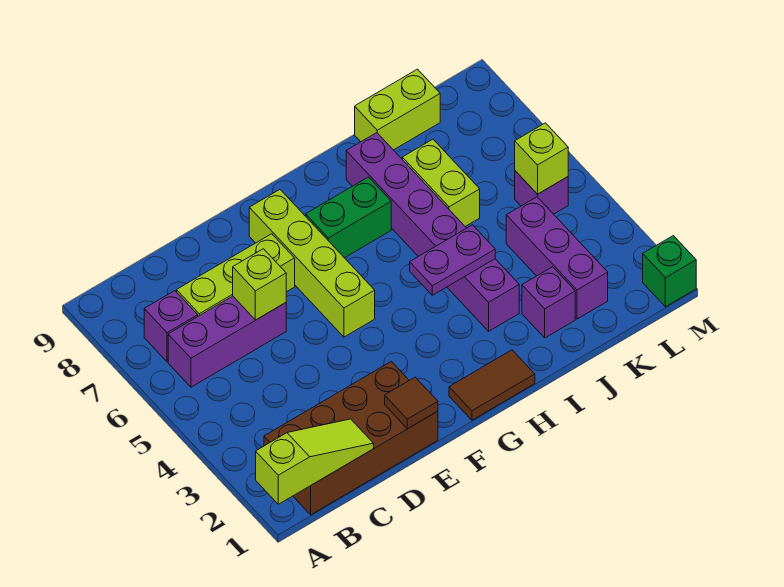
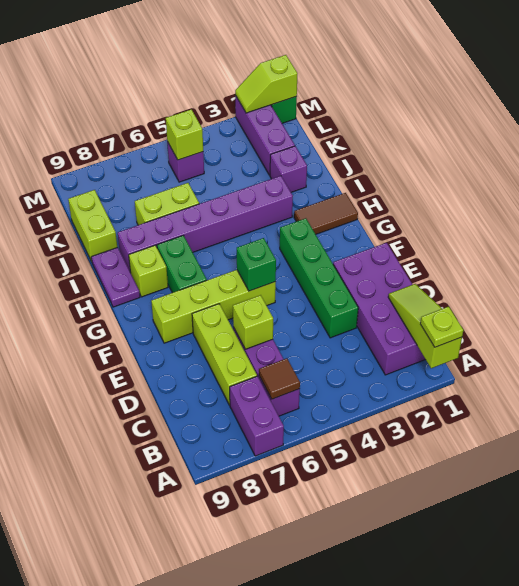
none -> lime plate A1 level 3
brown brick B1:E2 level 1 -> purple brick B1:E2 level 1
purple brick B7 level 1 -> purple brick A7:B7 level 1
none -> green brick D3:G3 level 1
brown tile E1 level 2 -> brown tile B6 level 2
none -> green brick F5 level 2
brown tile G1:H1 level 1 -> brown tile H1:H2 level 1
purple plate H4:I4 level 2 -> purple plate H9:I9 level 1
none -> lime brick H8 level 1
purple brick K2:K4 level 1 -> purple brick K2:M2 level 1
none -> lime slope M1:M2 level 2 top 1

